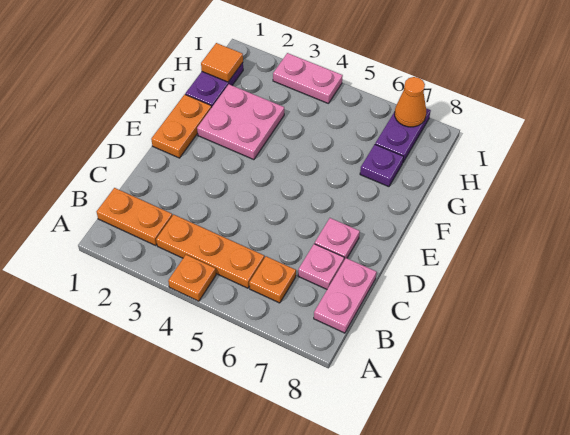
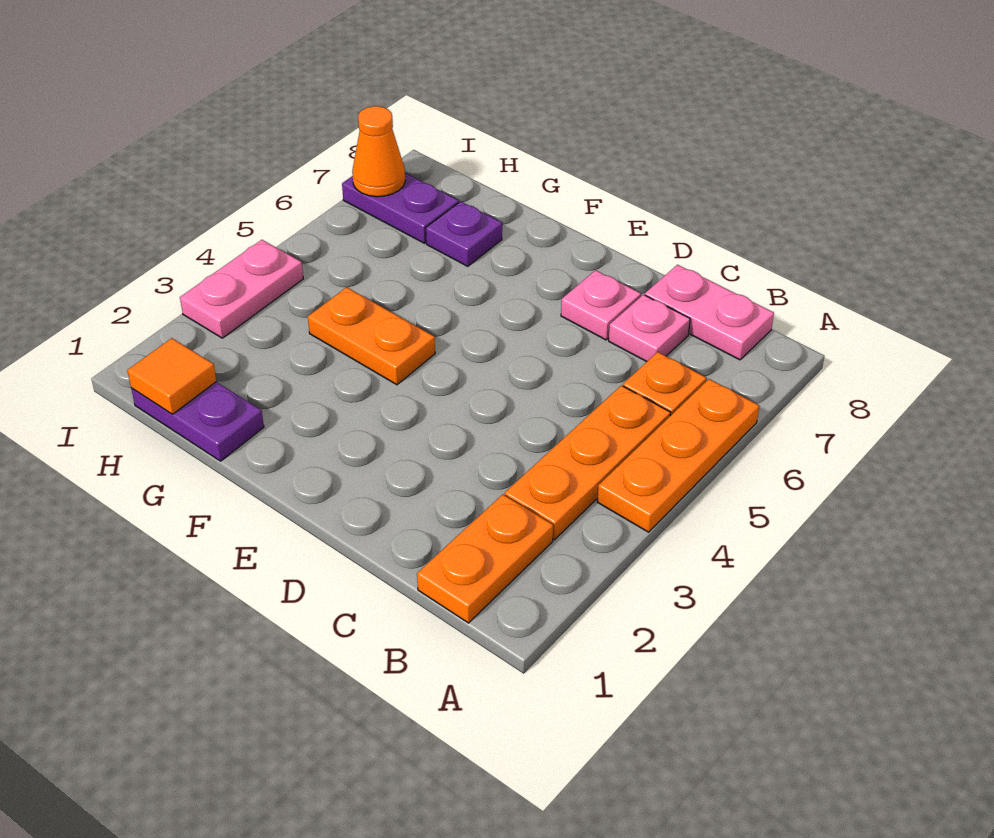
orange plate A4 level 1 -> orange plate A4:A6 level 1
orange plate E1:F1 level 1 -> orange plate F4:G4 level 1
pink plate F2:G3 level 1 -> none

